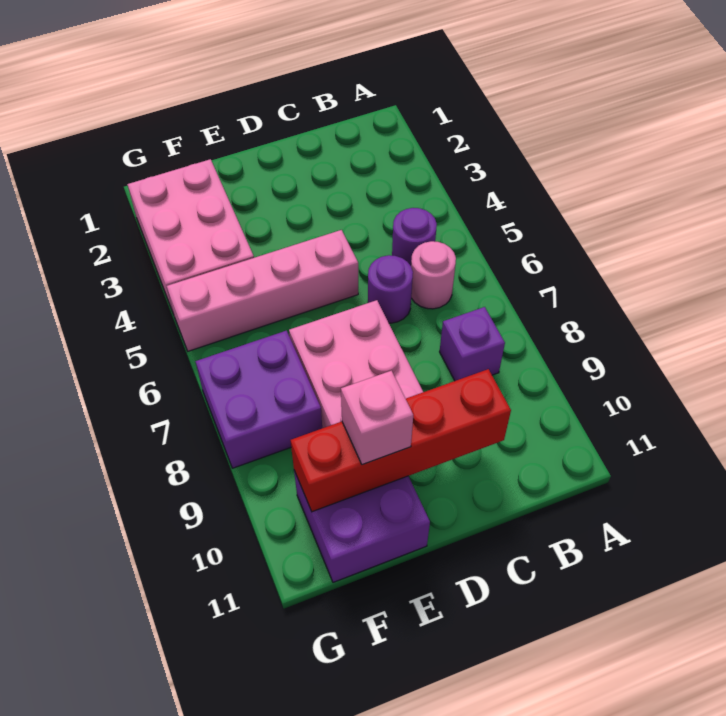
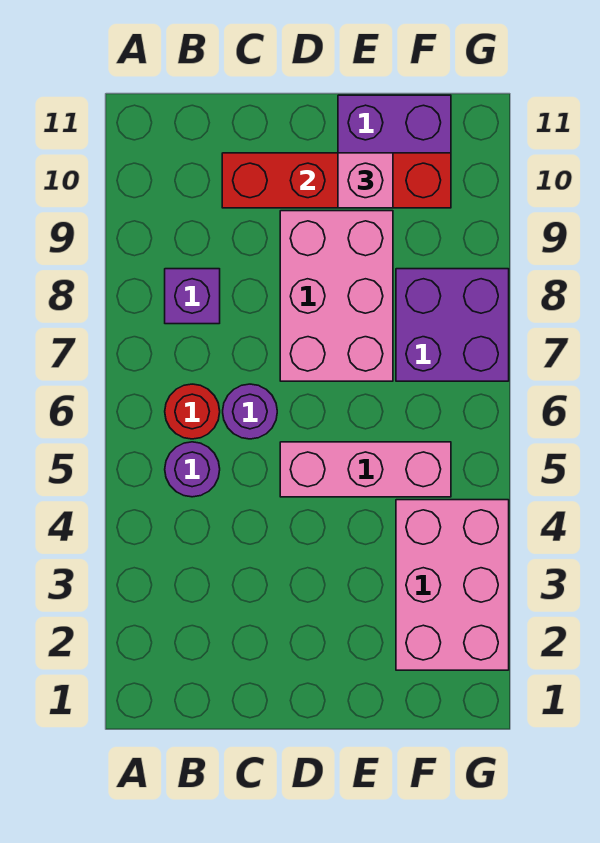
pink round brick B6 level 1 -> red round brick B6 level 1
pink brick D5:G5 level 1 -> pink brick D5:F5 level 1

